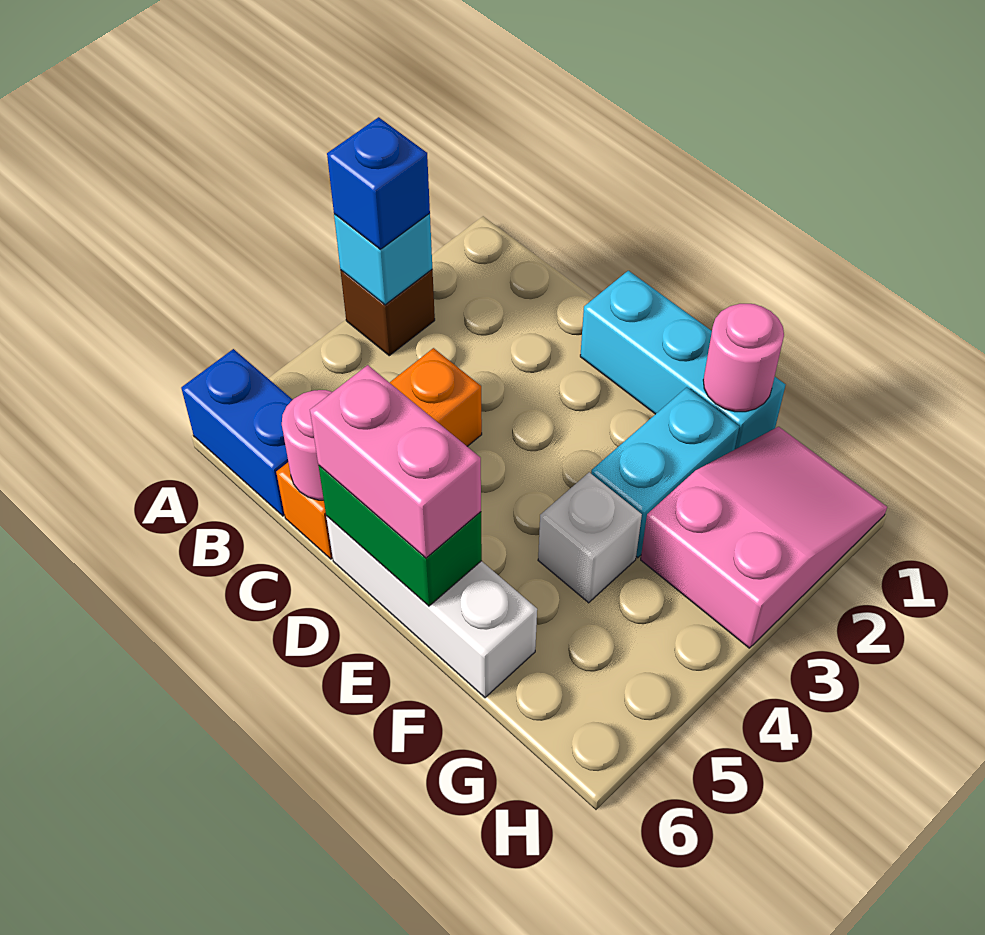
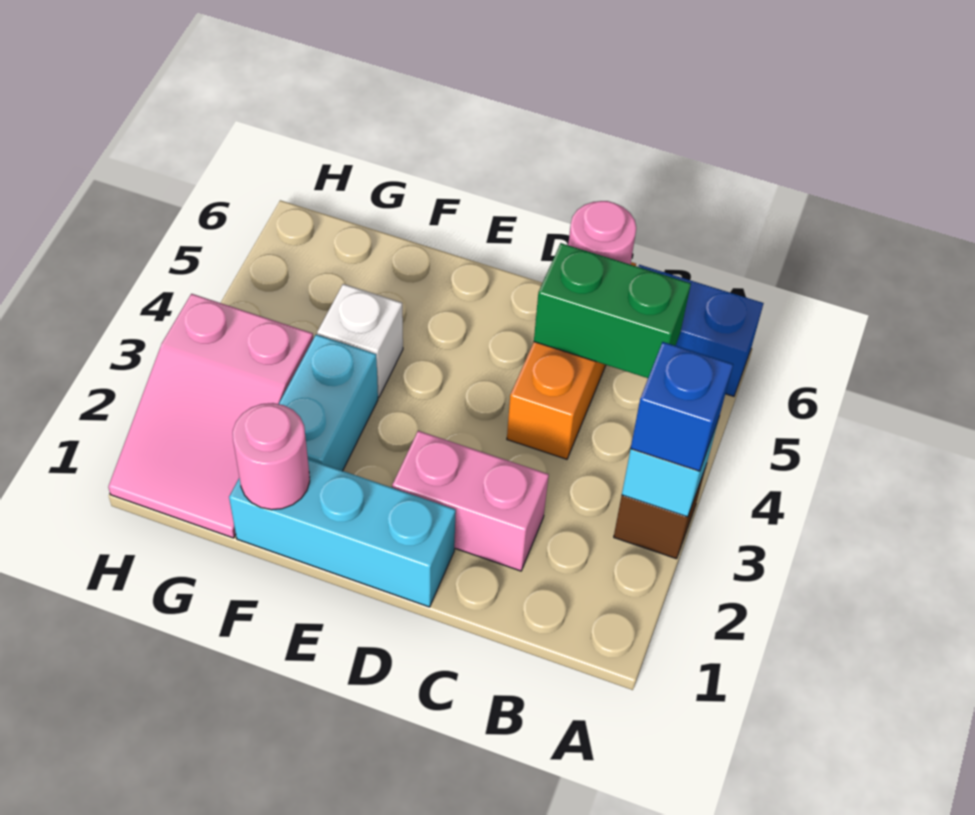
white brick D6:F6 level 1 -> none
green brick D6:E6 level 2 -> green brick B5:C5 level 2
pink brick D6:E6 level 3 -> pink brick C2:D2 level 1

